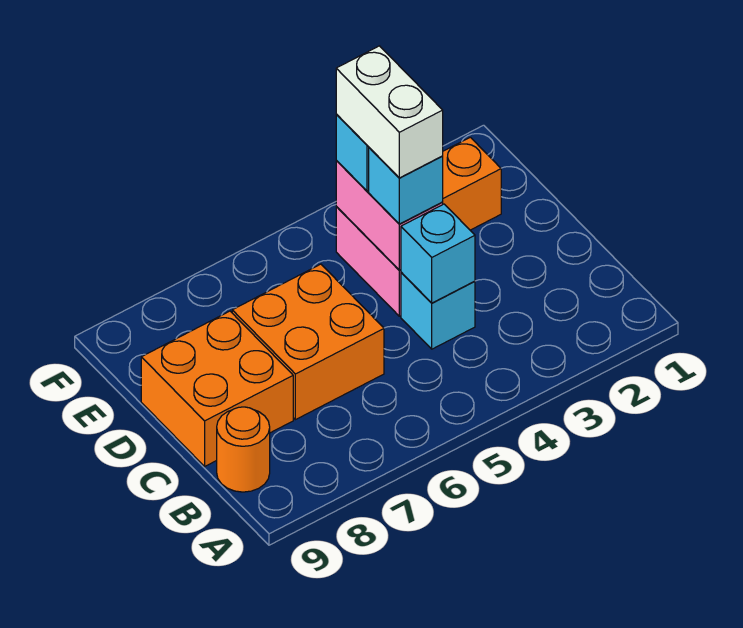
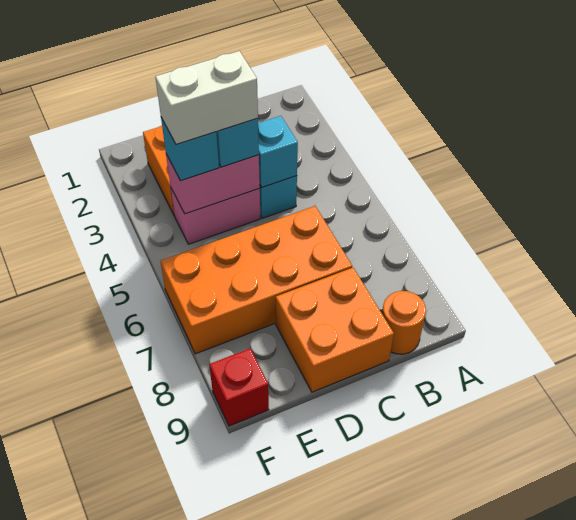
orange brick C6:D7 level 1 -> orange brick C6:F7 level 1
none -> red brick F9 level 1

